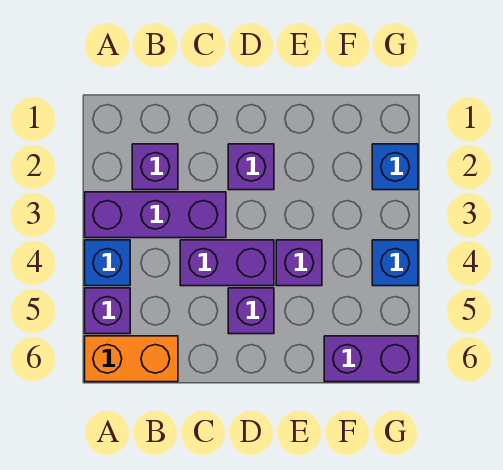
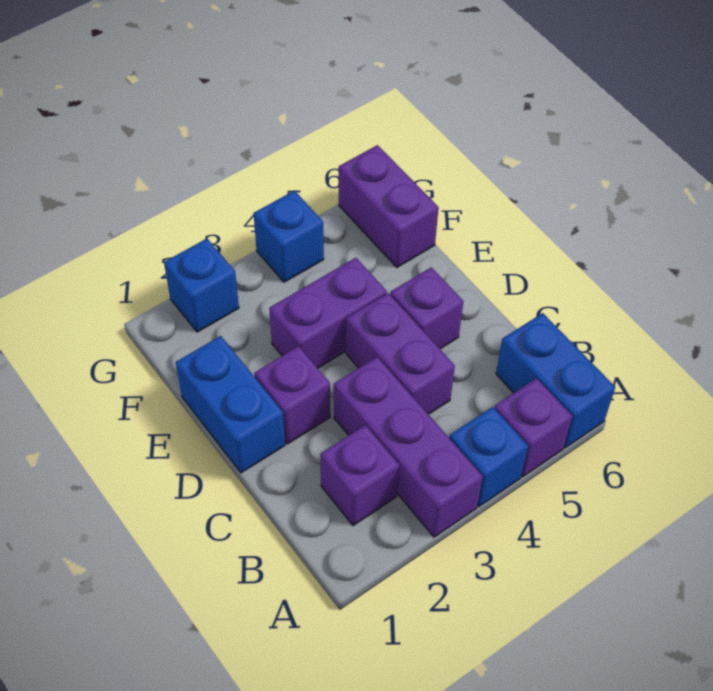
orange brick A6:B6 level 1 -> blue brick A6:B6 level 1
none -> blue brick D1:E1 level 1
purple brick E4 level 1 -> purple brick E3:E4 level 1

